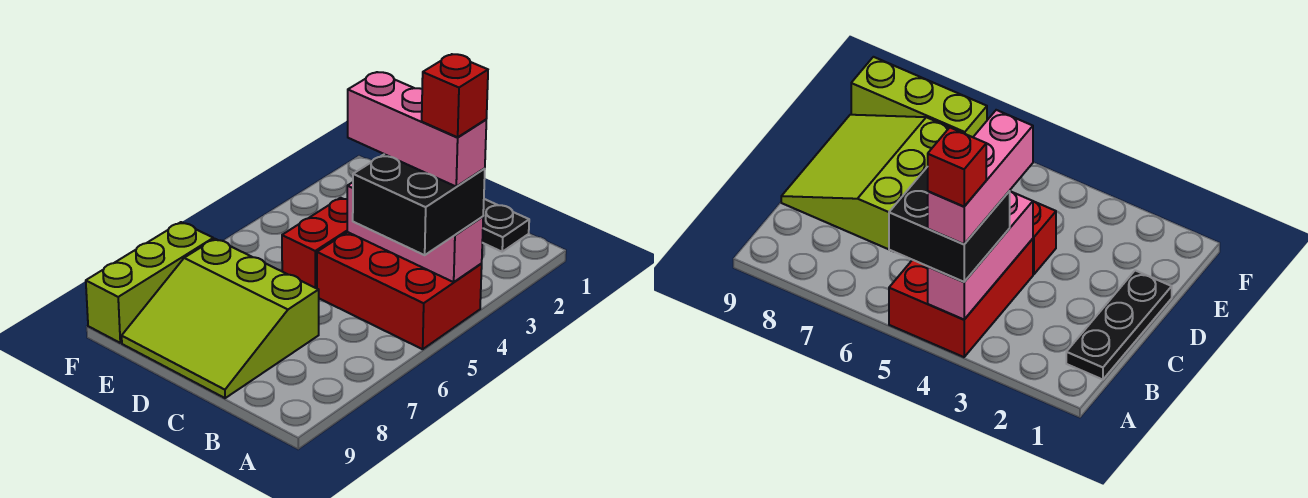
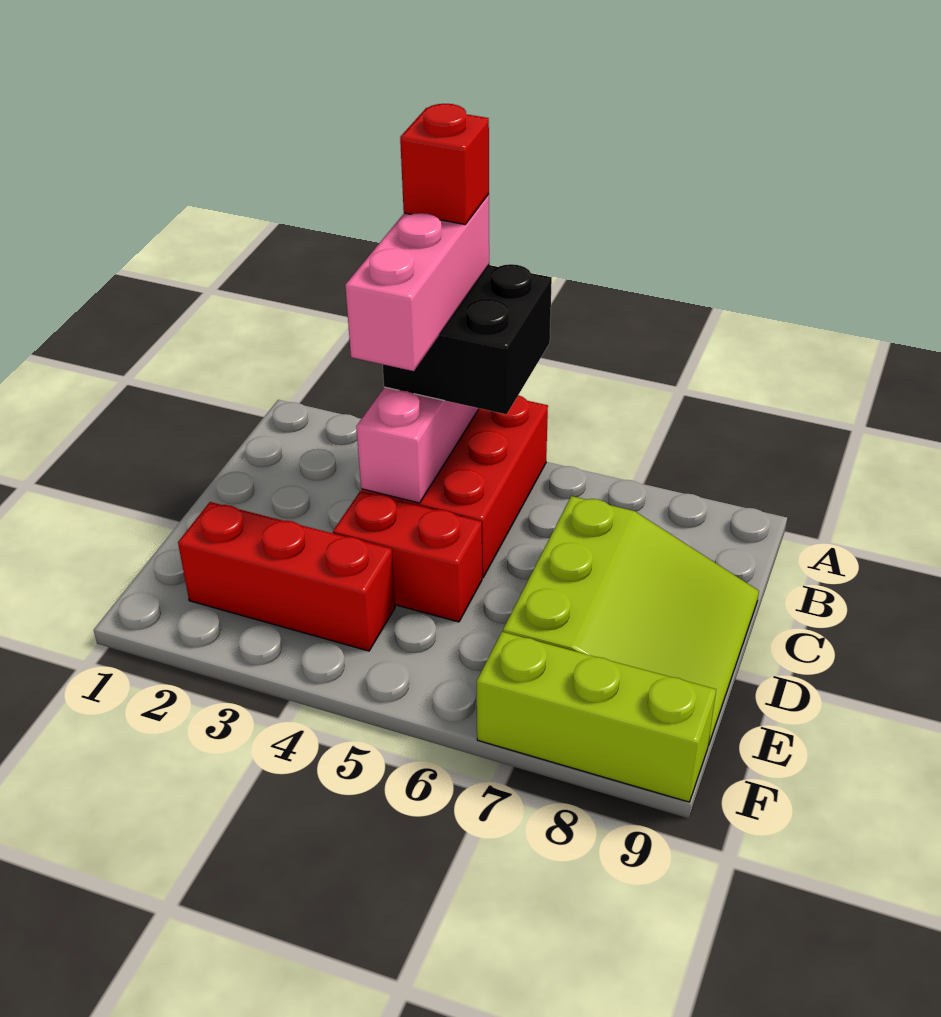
black plate B1:D1 level 1 -> none
none -> red brick E2:E4 level 1

